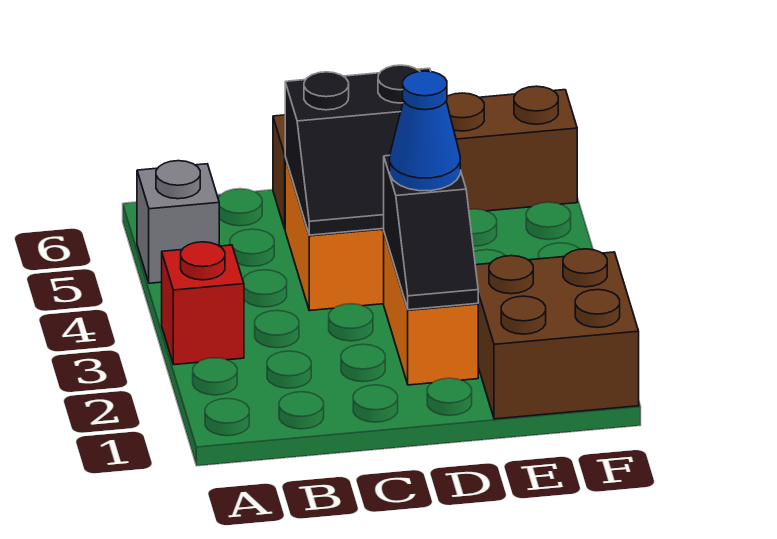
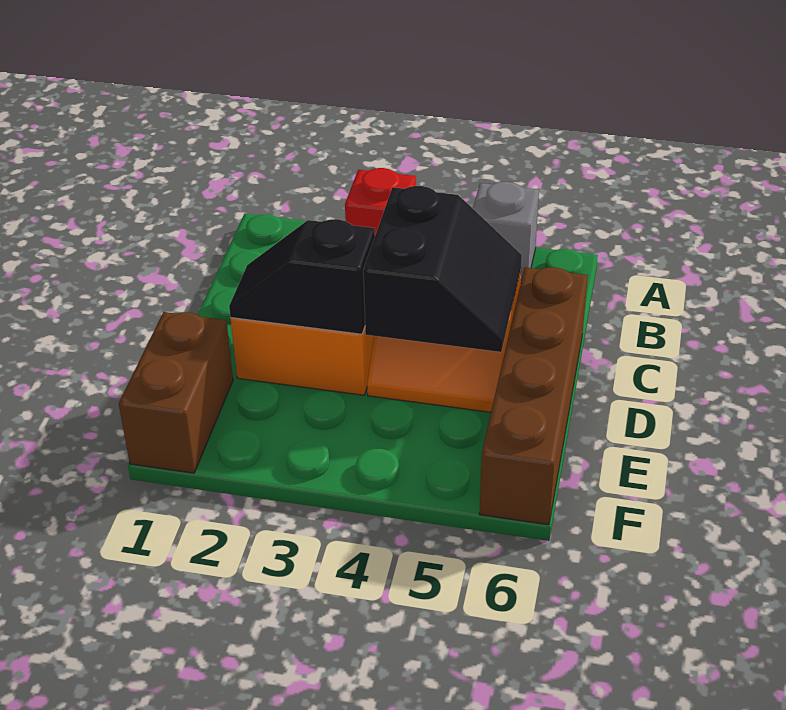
black slope C4:D5 level 2 top 5 -> black slope C4:D5 level 2 top 4
blue cone D3 level 3 -> none
brown brick E1:F2 level 1 -> brown brick E1:F1 level 1

